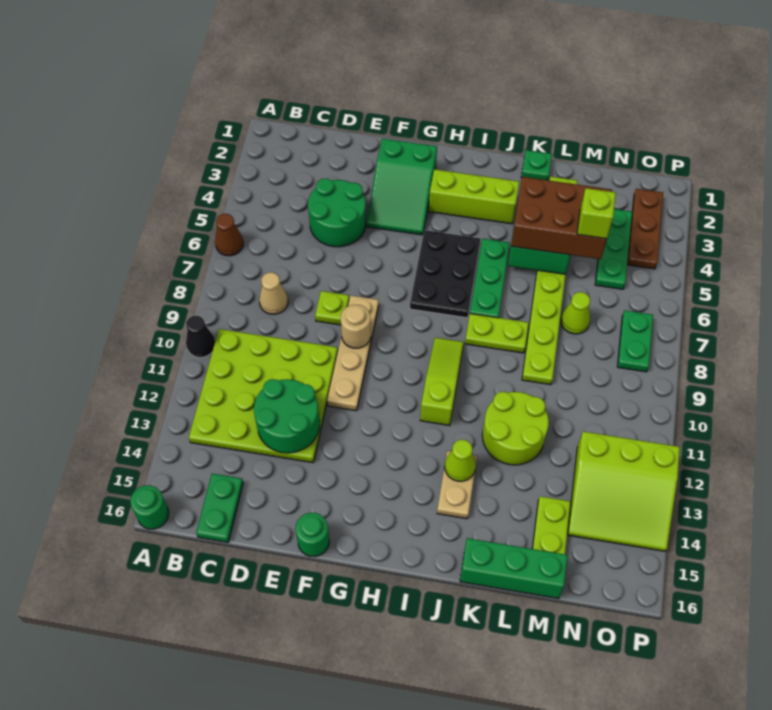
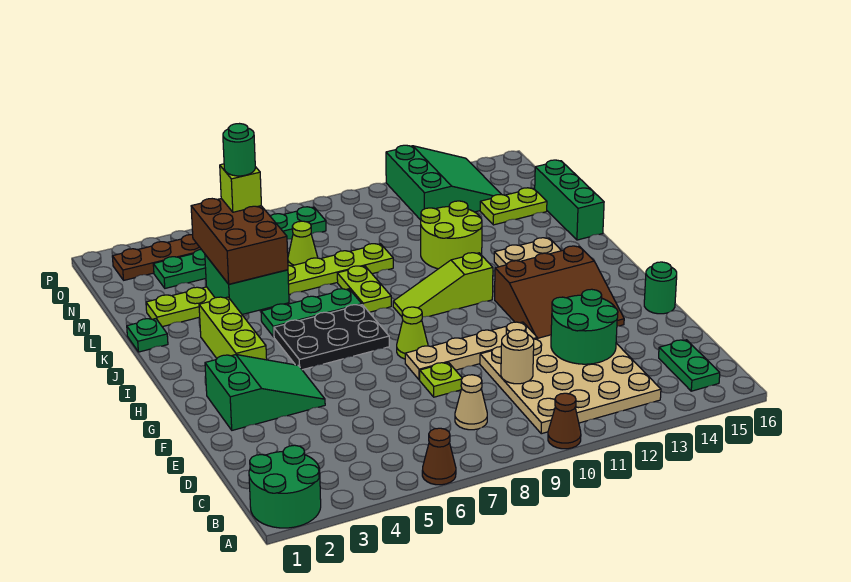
black cone A10 level 1 -> brown cone A10 level 1
green round brick A16 level 1 -> green round brick M5 level 5
lime plate B10:E13 level 1 -> tan plate B10:E13 level 1
green plate C15:C16 level 1 -> green plate B15:C15 level 1
green round brick D4:E5 level 1 -> green round brick A1:B2 level 1
tan round brick F9 level 2 -> tan round brick D10 level 2
none -> brown slope F12:H14 level 1 top H
lime cone J13 level 2 -> lime cone G8 level 1
lime slope N12:P14 level 1 top 12 -> green slope N12:P14 level 1 top 12

